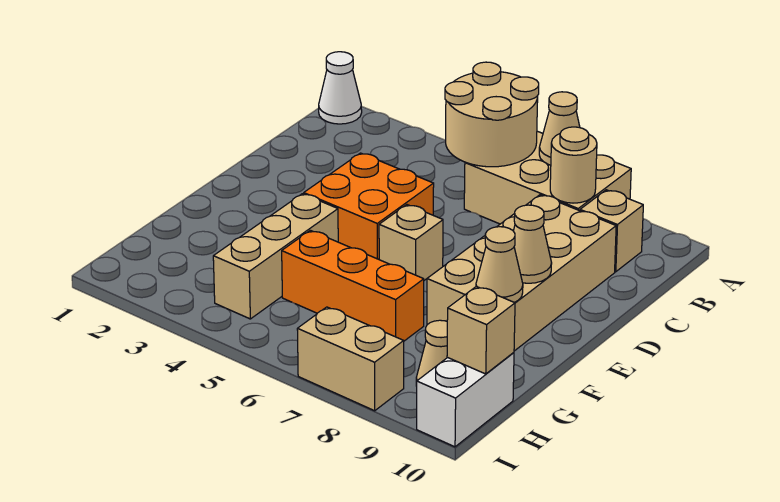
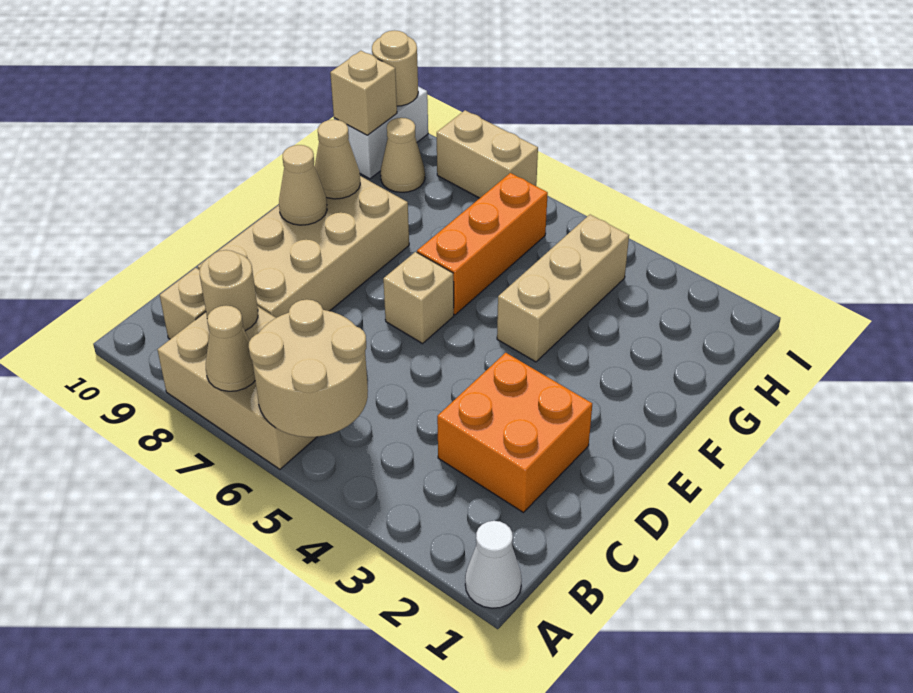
orange brick D4:E5 level 1 -> orange brick C2:D3 level 1
orange brick G5:G7 level 1 -> orange brick F6:H6 level 1
none -> tan round brick I10 level 2

